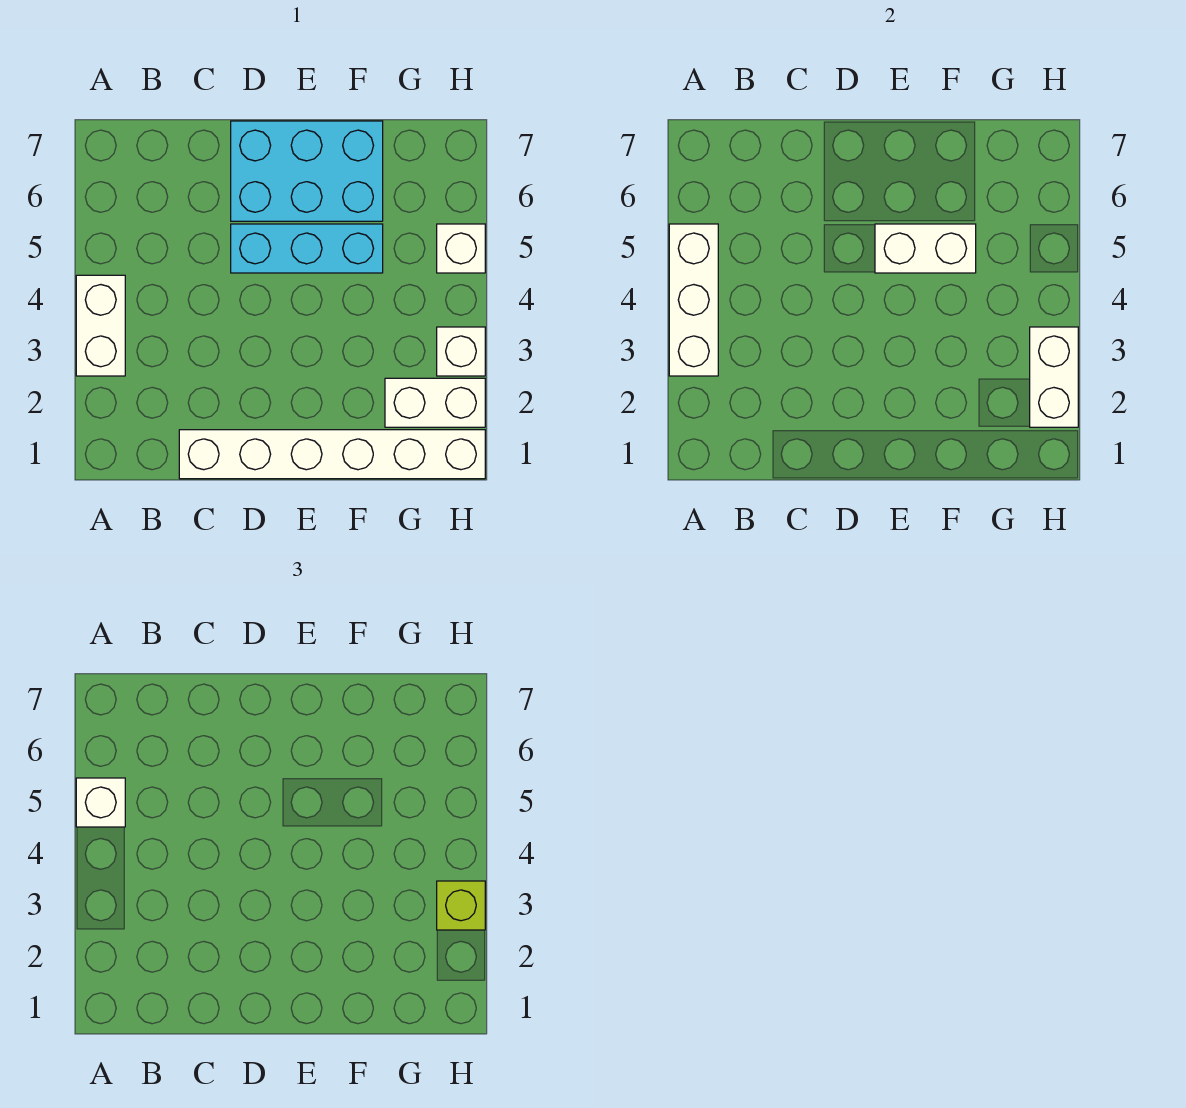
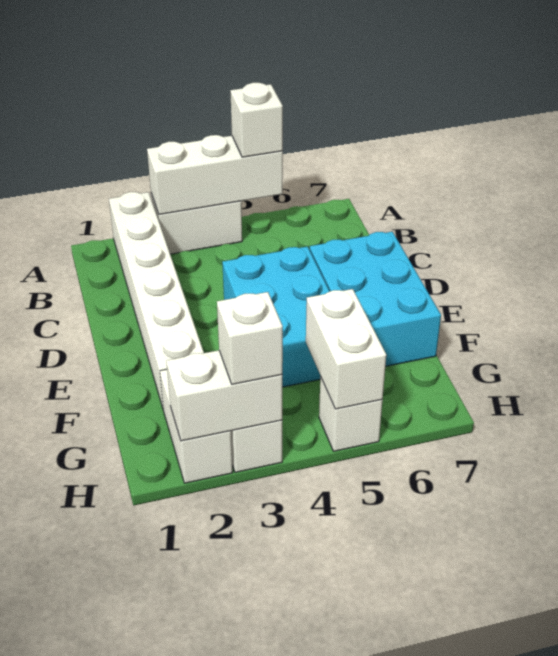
white brick C1:H1 level 1 -> white brick A2:F2 level 1
cyan brick D5:F5 level 1 -> cyan brick D4:F5 level 1
white brick E5:F5 level 2 -> white brick G5:H5 level 2
lime brick H3 level 3 -> white brick H3 level 3

